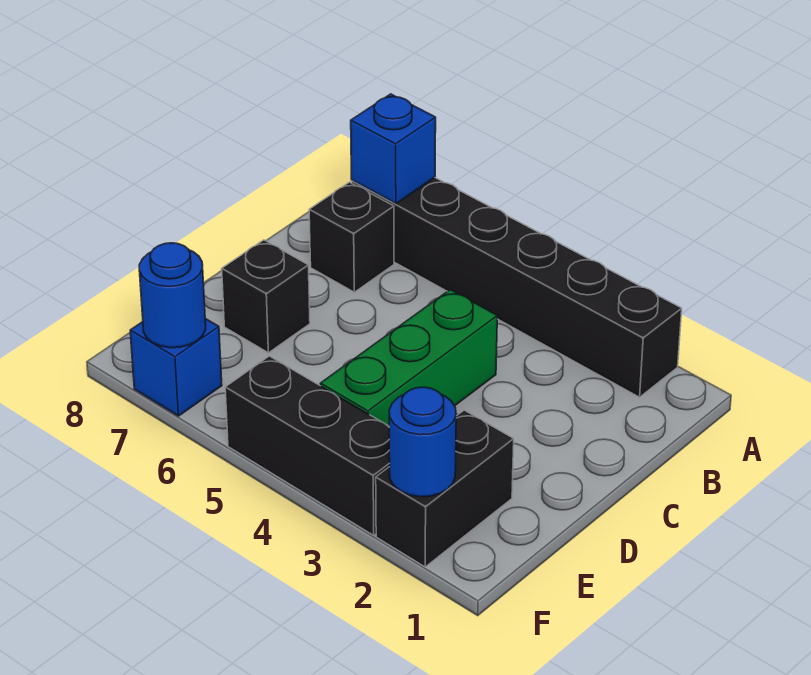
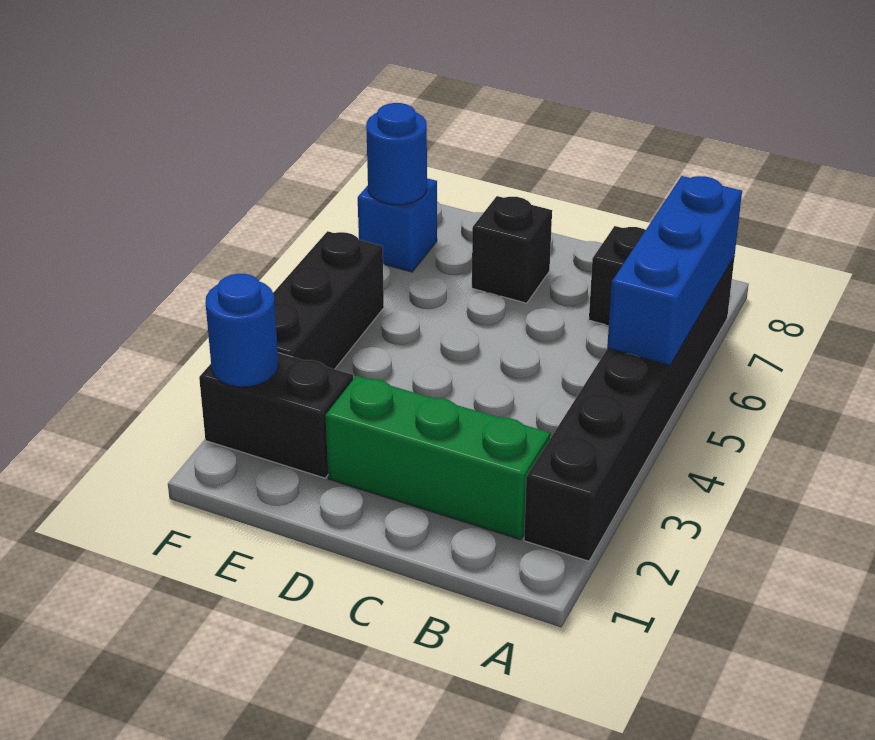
blue brick A7 level 2 -> blue brick A5:A7 level 2
green brick C4:E4 level 1 -> green brick B2:D2 level 1

